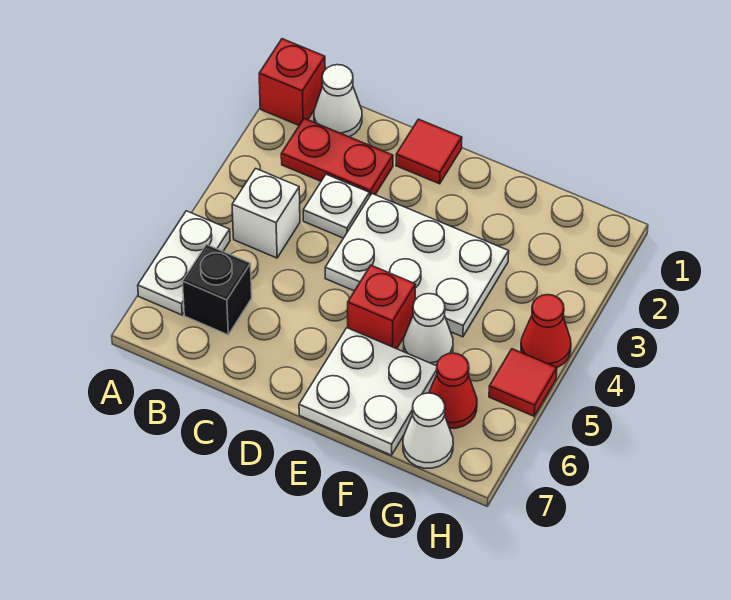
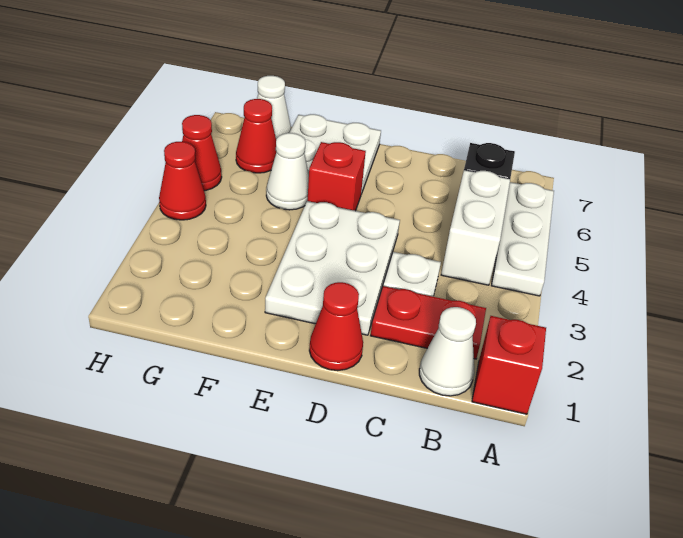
white plate A5:A6 level 1 -> white plate A4:A6 level 1
white brick B4 level 1 -> white brick B4:B5 level 1
red tile D1 level 1 -> red cone D1 level 1
white plate D3:F4 level 1 -> white plate D2:E4 level 1
red tile H5 level 1 -> red cone H5 level 1

